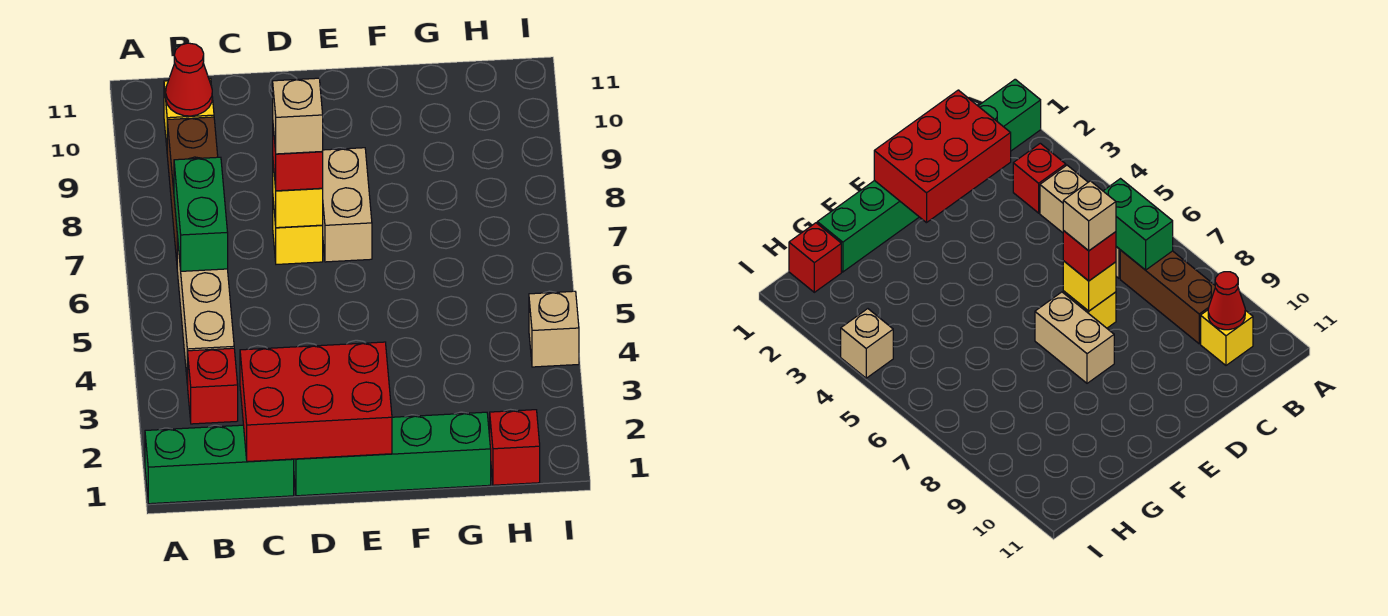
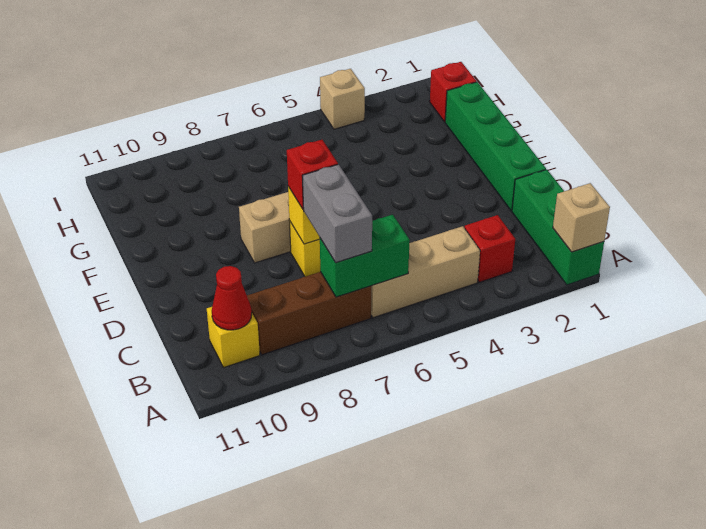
none -> grey brick B7:C7 level 3
red brick C1:E2 level 2 -> none
tan brick D7 level 4 -> tan brick A1 level 2

